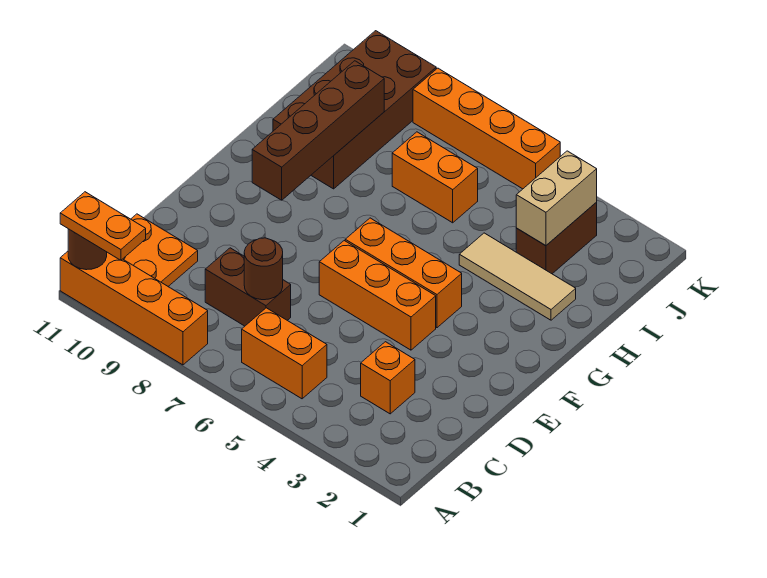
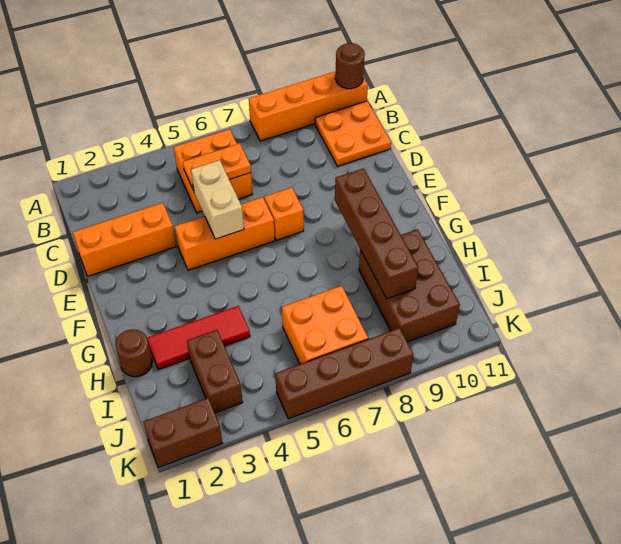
orange plate A10:A11 level 3 -> orange plate C5:C6 level 2
orange brick B5:B6 level 1 -> orange brick B5:C6 level 1
orange brick C3 level 1 -> orange brick E7 level 1
brown brick C7:C8 level 1 -> brown brick K1:K2 level 1
brown round brick C7 level 2 -> brown round brick H1 level 1
orange brick F4:F6 level 1 -> orange brick D1:D3 level 1
tan tile H2:H4 level 1 -> red tile H2:H4 level 1
brown brick H9:K10 level 1 -> brown brick H9:J10 level 1
tan brick I3:J3 level 2 -> tan brick D5:E5 level 2
orange brick I6:I7 level 1 -> orange brick I6:J7 level 1
orange brick K5:K8 level 1 -> brown brick K5:K8 level 1

